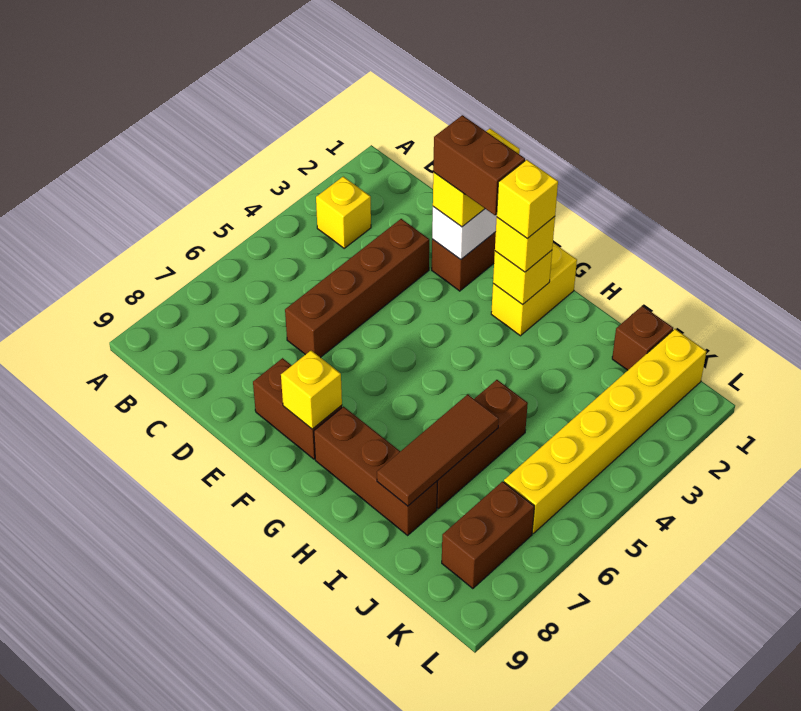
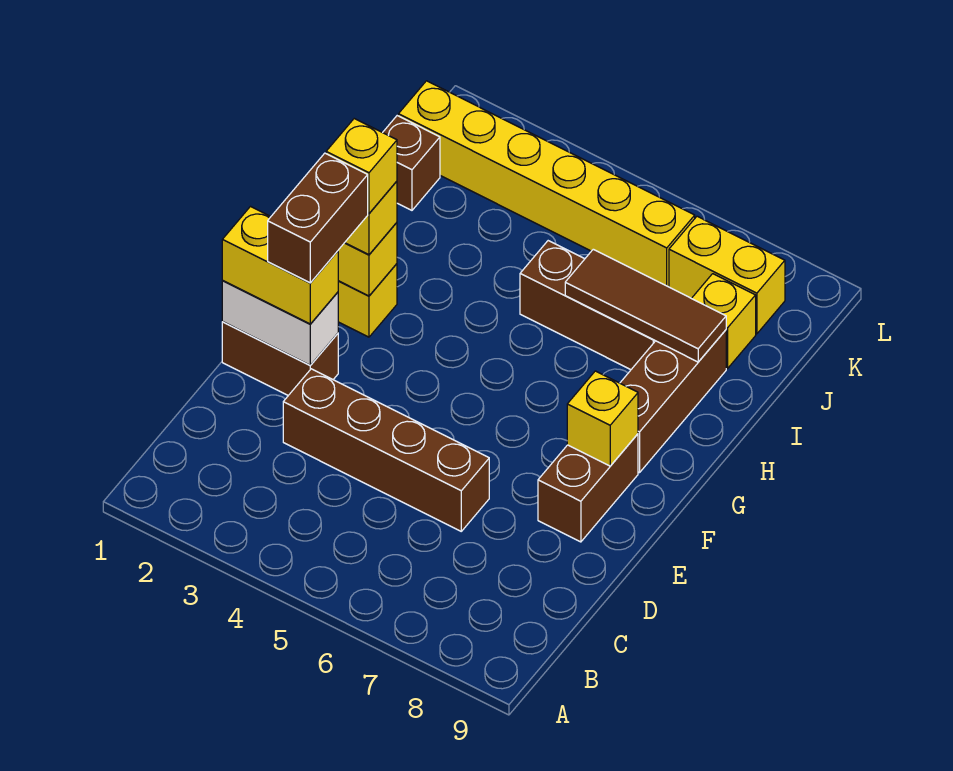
yellow brick B3 level 1 -> yellow brick J8 level 1
brown brick K7:K8 level 1 -> yellow brick K7:K8 level 1

